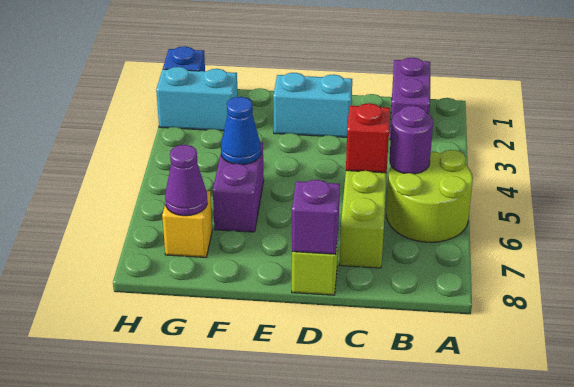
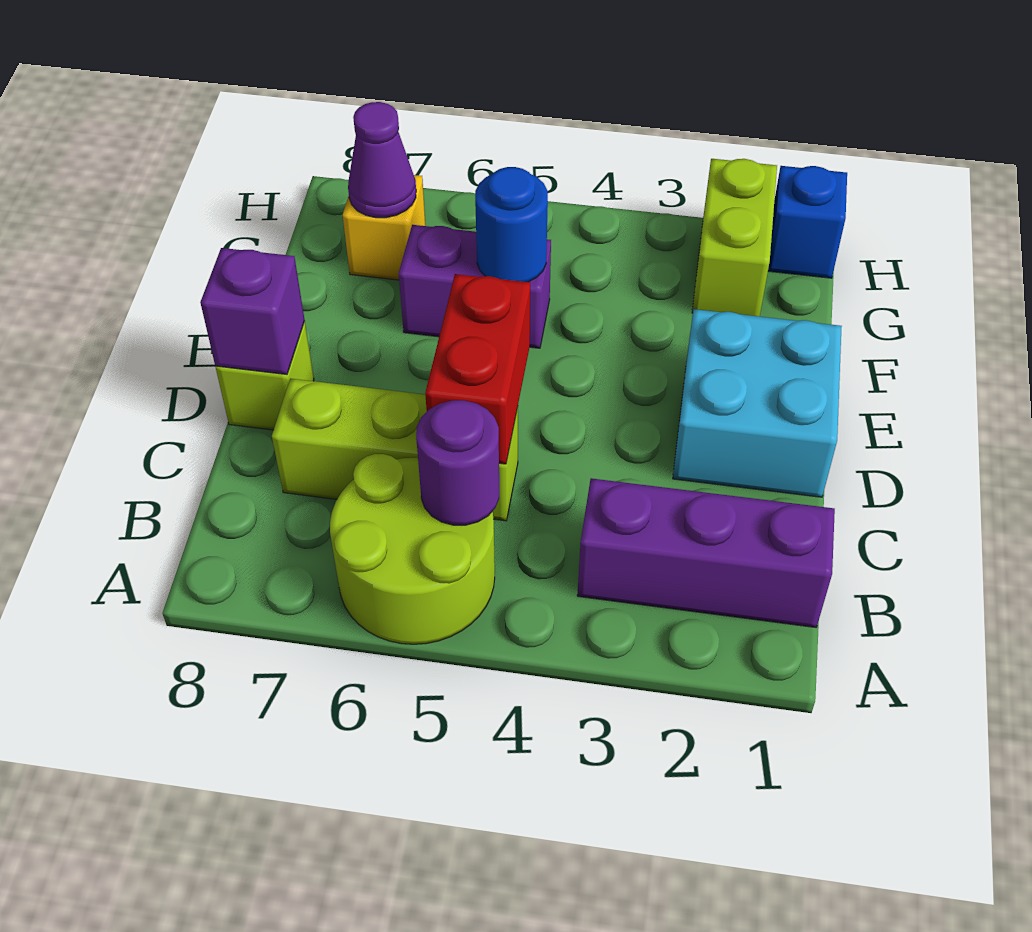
purple brick B1:B2 level 1 -> purple brick B1:B3 level 1
red brick C5 level 2 -> red brick C5:D5 level 2
cyan brick D2:E2 level 1 -> cyan brick D1:E2 level 1
blue cone F5 level 2 -> blue round brick F5 level 2
cyan brick G2:H2 level 1 -> lime brick G2:H2 level 1

